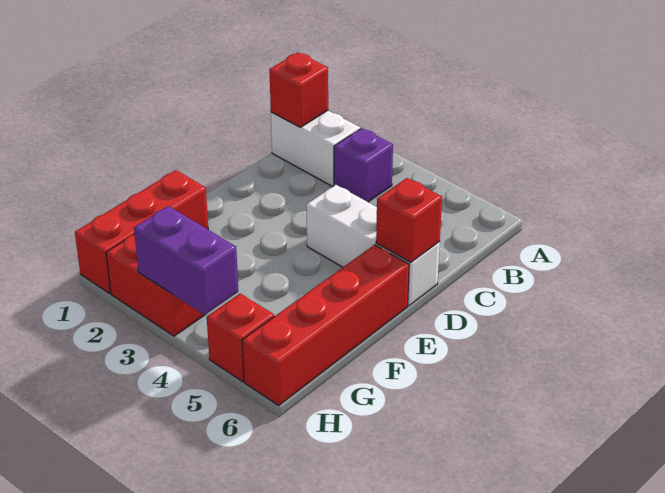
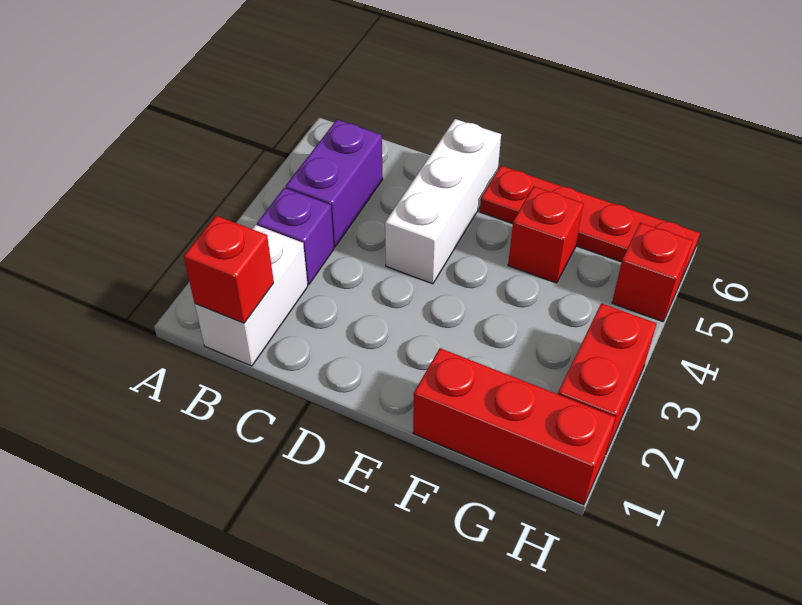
red brick D6 level 2 -> red brick F5 level 1
red brick E6:H6 level 1 -> red plate E6:H6 level 1
purple brick H3:H4 level 2 -> purple brick B4:B5 level 1

